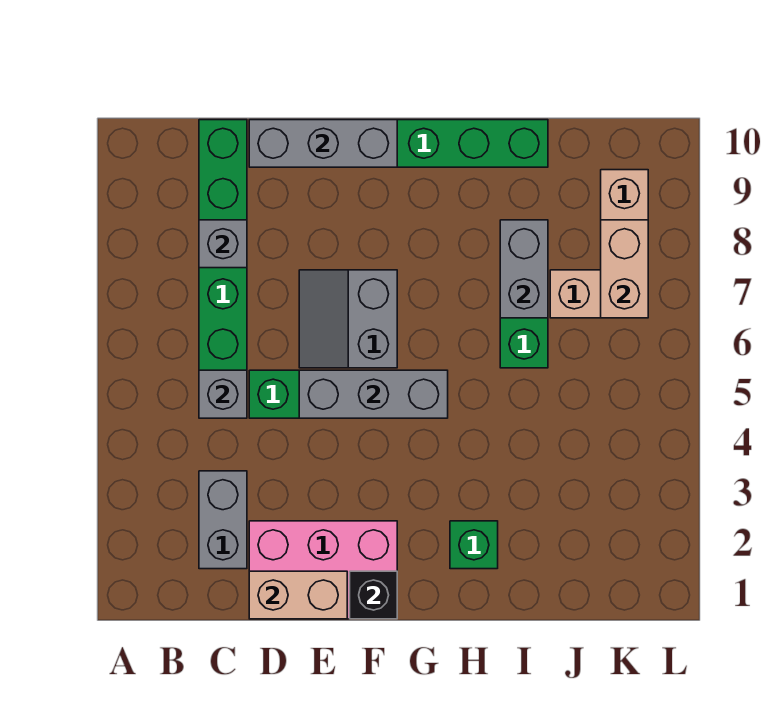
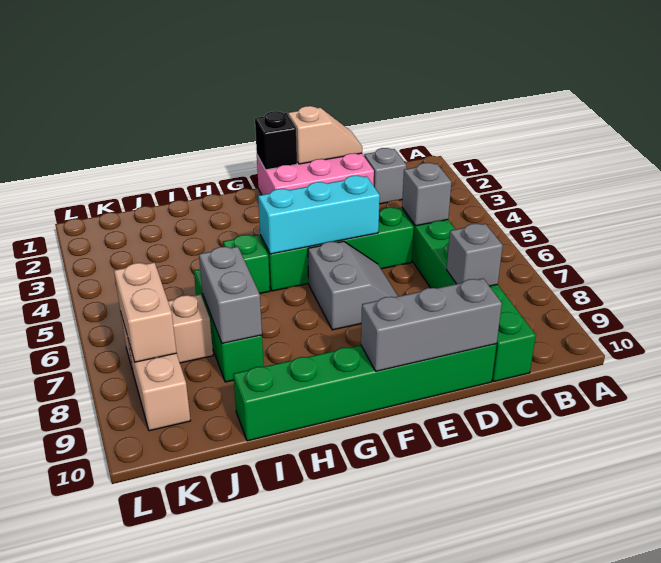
grey brick C2:C3 level 1 -> grey brick C2 level 1
tan brick D1:E1 level 2 -> tan slope D1:E1 level 2 top E
grey brick E5:G5 level 2 -> cyan brick E5:G5 level 2
green brick H2 level 1 -> green brick H5 level 1

